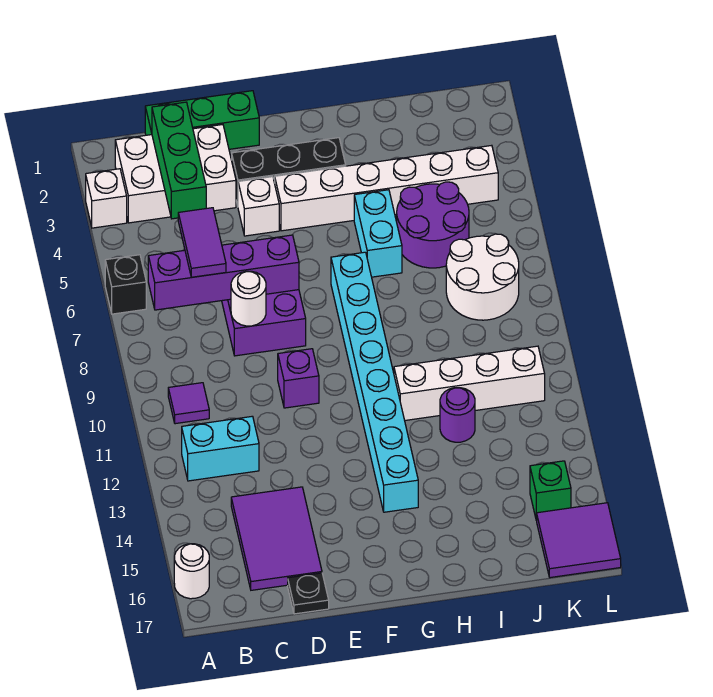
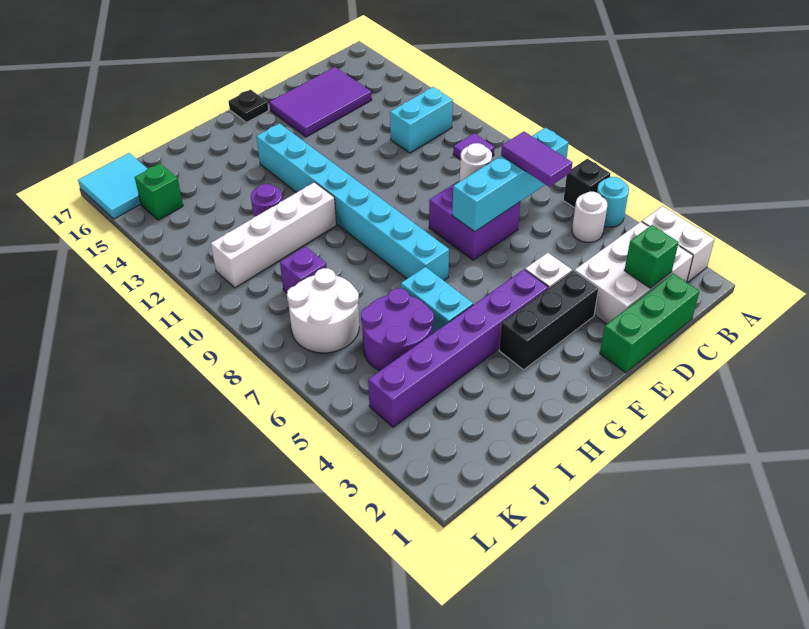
white brick A3 level 1 -> white brick A2:A3 level 1
none -> cyan round brick A5 level 1
white round brick A16 level 1 -> white round brick B5 level 1
purple brick B7:E7 level 2 -> cyan brick B7:E7 level 2
green brick C2:C4 level 2 -> green brick C2 level 2
purple tile C14:D16 level 1 -> purple tile C15:E16 level 1
black plate D17 level 1 -> black plate F17 level 1
purple brick E10 level 1 -> purple brick J9 level 1
white brick F4:K4 level 1 -> purple brick F4:K4 level 1
purple tile K16:L17 level 1 -> cyan tile K16:L17 level 1

